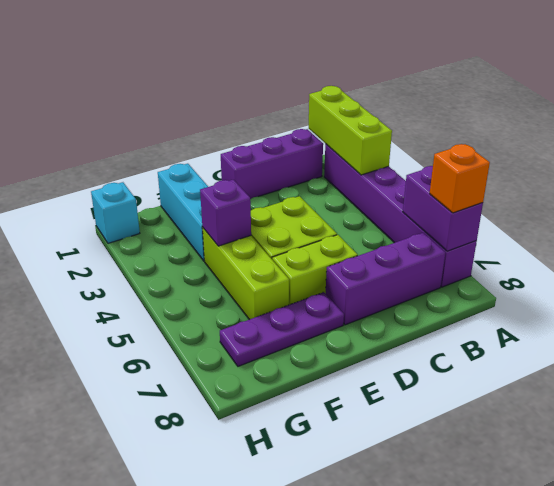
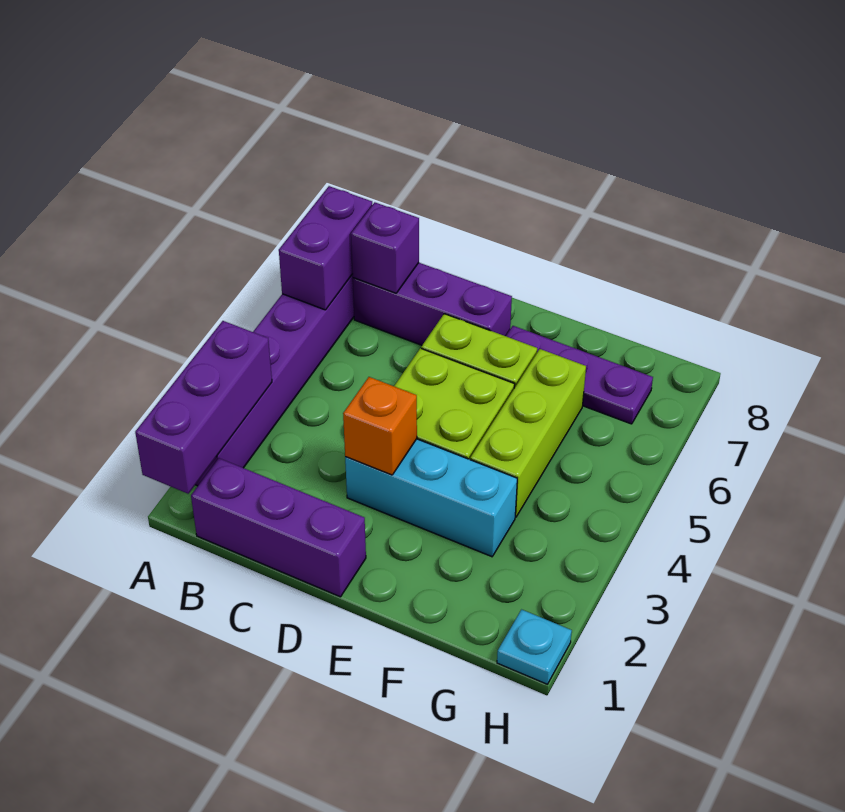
lime brick A1:A3 level 2 -> purple brick A1:A3 level 2
orange brick A7 level 3 -> orange brick D3 level 2
cyan brick F1:F3 level 1 -> cyan brick D3:F3 level 1
purple brick F4 level 2 -> purple brick B7 level 2
cyan brick H1 level 1 -> cyan plate H1 level 1

